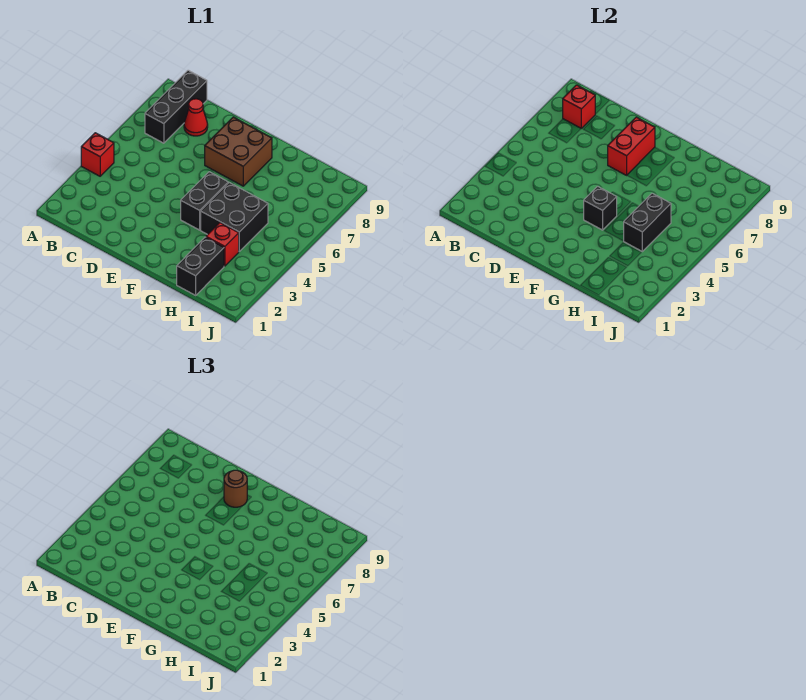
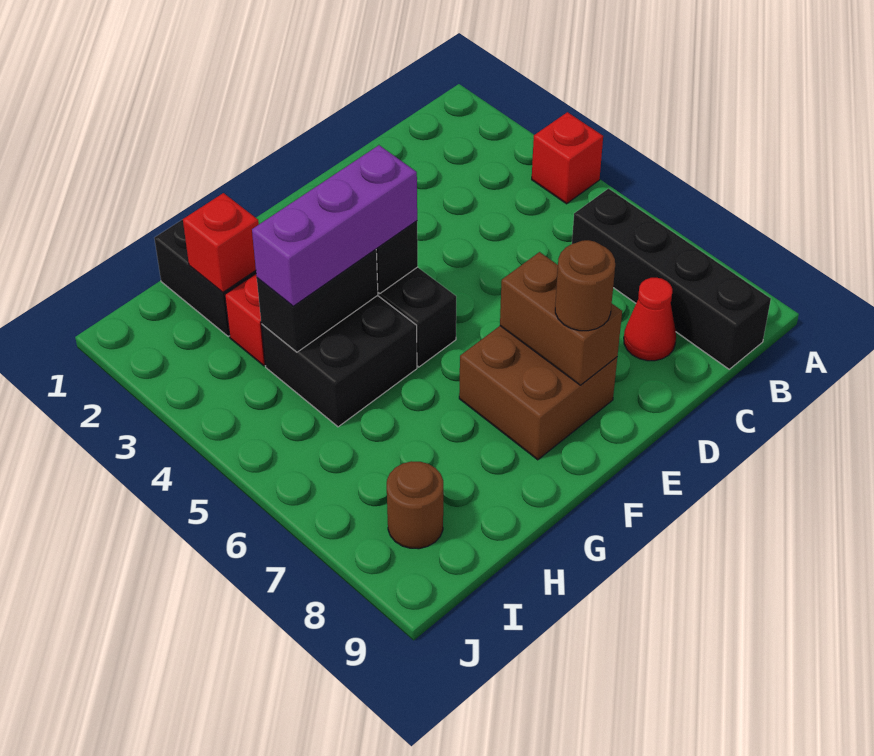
black brick B7:B9 level 1 -> black brick B6:B9 level 1
red brick B8 level 2 -> red brick H2 level 2
red brick E7:E8 level 2 -> brown brick E7:E8 level 2
none -> purple brick F4:H4 level 3
black brick H4:H5 level 2 -> black brick G4:H4 level 2
none -> brown round brick I8 level 1

